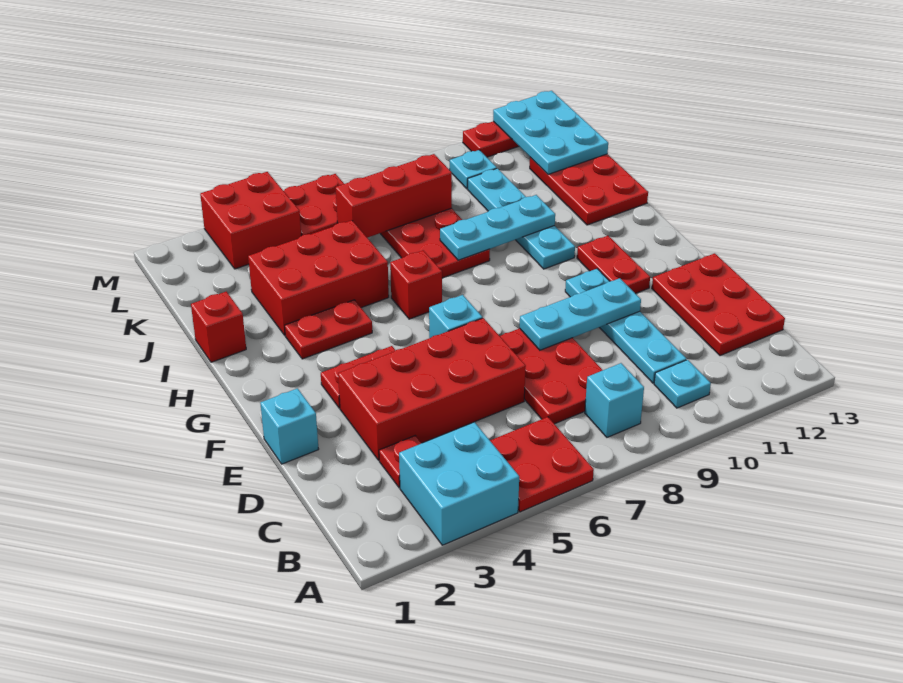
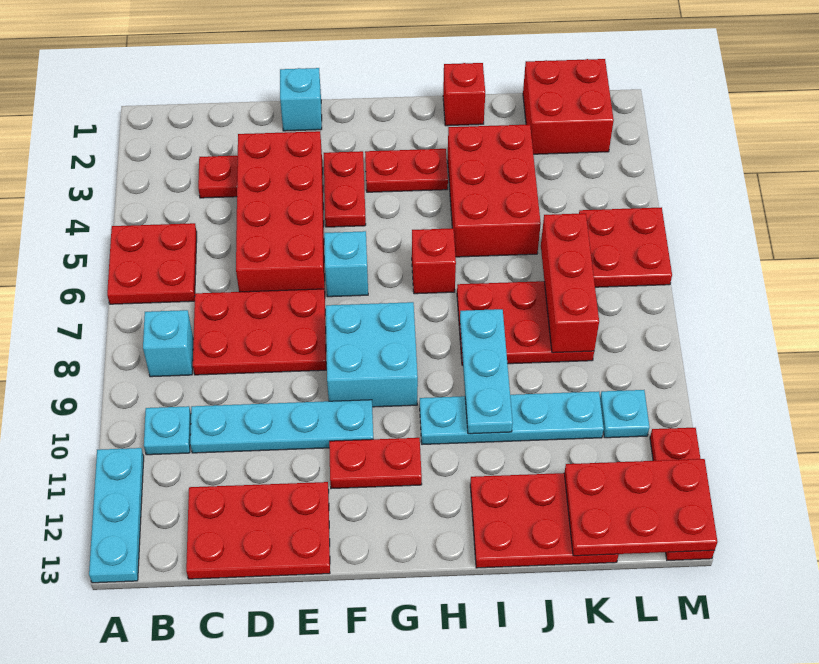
cyan brick A3:B4 level 1 -> cyan brick F8:G9 level 1
cyan plate E8:E10 level 2 -> cyan plate A11:A13 level 1
red plate H3:H4 level 1 -> red plate G3:H3 level 1
cyan plate K12:M13 level 2 -> red plate K12:M13 level 2
red brick L3:M4 level 1 -> red brick K1:L2 level 1

